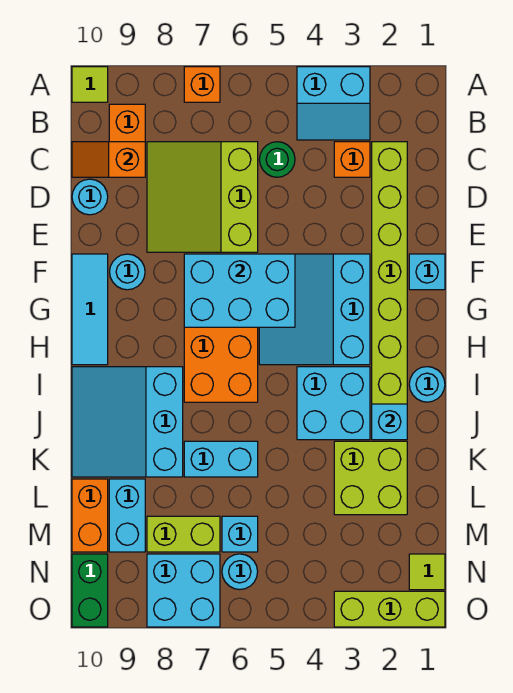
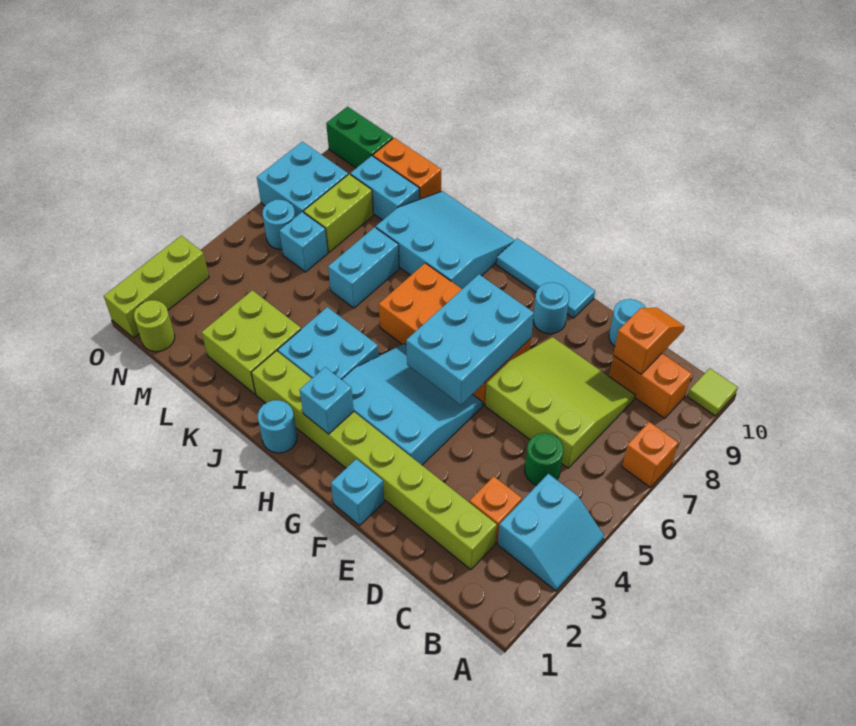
cyan slope A3:B4 level 1 top A -> cyan slope A3:B4 level 1 top B
cyan brick J2 level 2 -> cyan brick H2 level 2
lime tile N1 level 1 -> lime round brick N1 level 1

